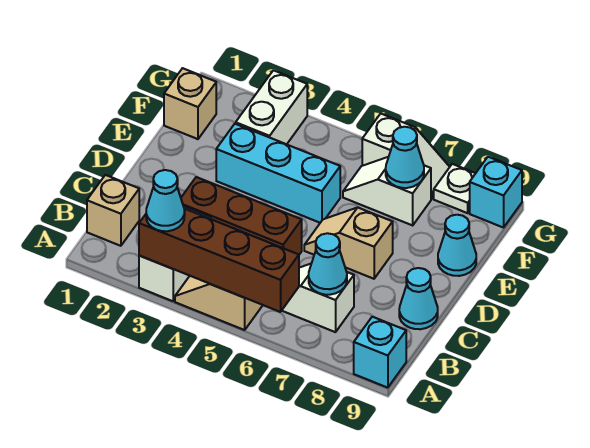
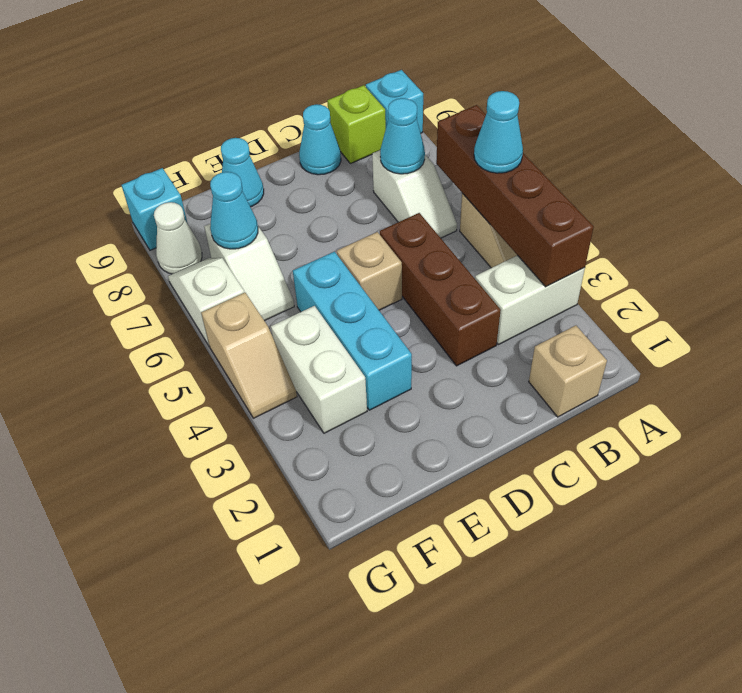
cyan cone A3 level 3 -> cyan cone A5 level 3
none -> lime brick B9 level 1
tan slope D6:D7 level 1 top 7 -> tan slope G4:G5 level 1 top 5
tan brick F1 level 1 -> tan brick D5 level 1
white brick F3:G3 level 1 -> white brick F3:F4 level 1
white plate G8 level 1 -> white cone G8 level 1

